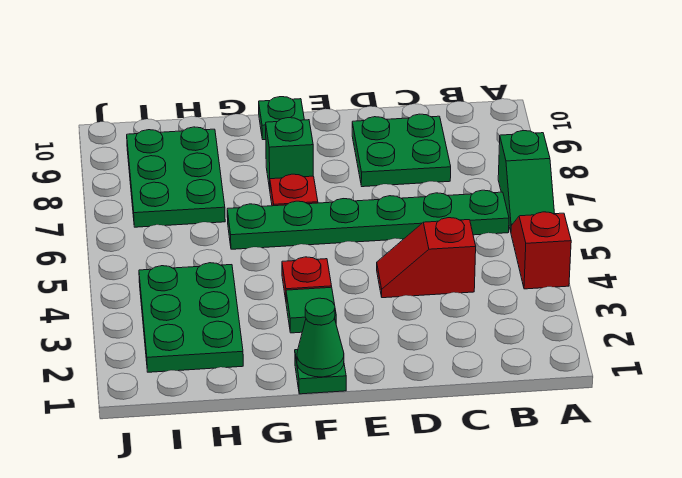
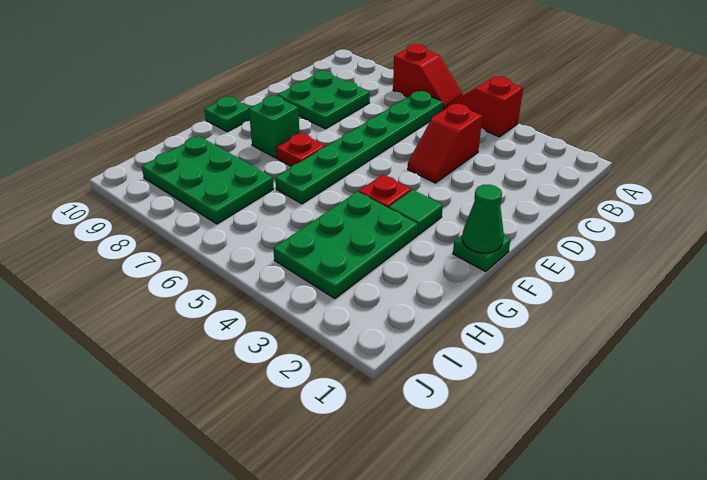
green slope A6:A7 level 1 top 7 -> red slope A6:A7 level 1 top 7
green plate H2:I4 level 1 -> green plate G3:I4 level 1

